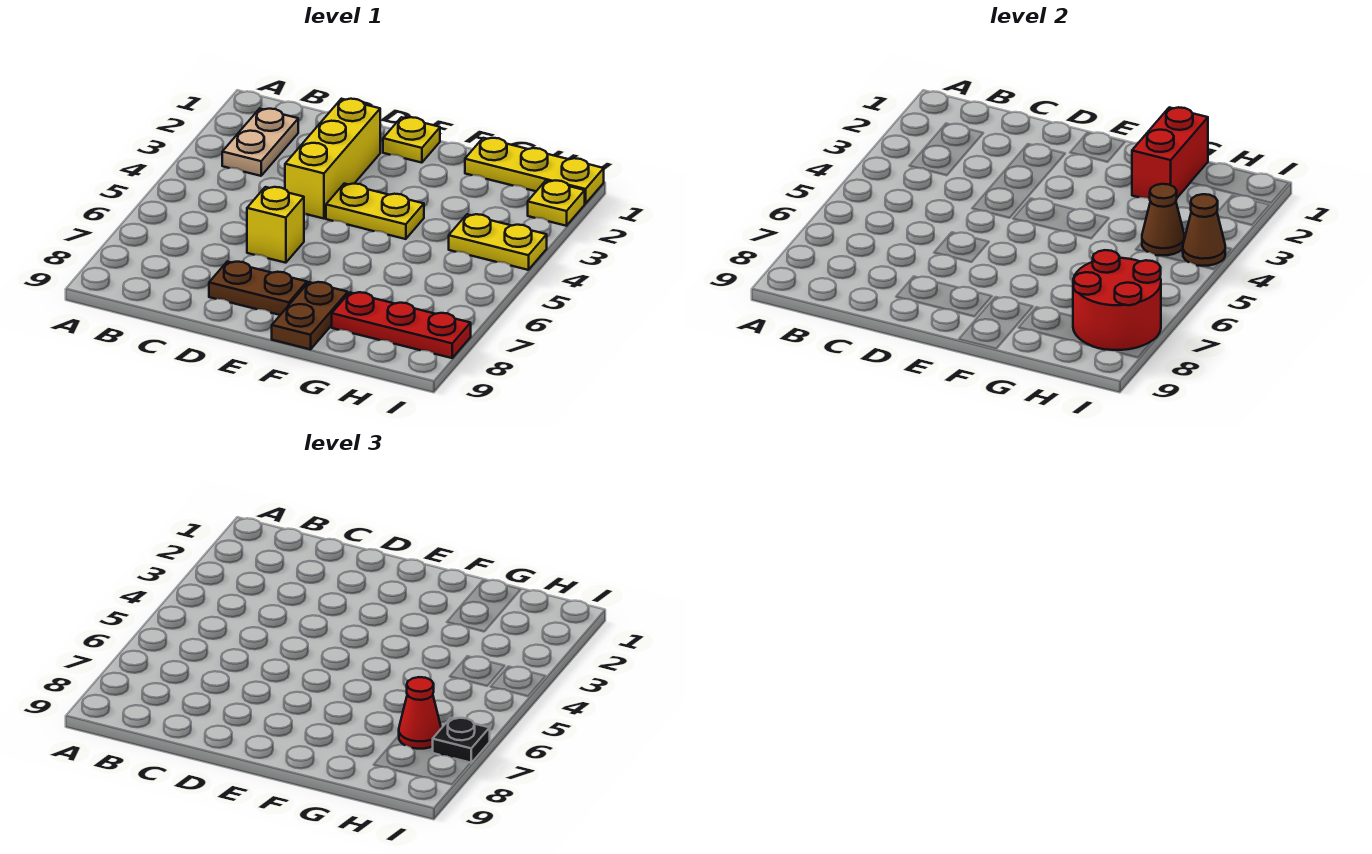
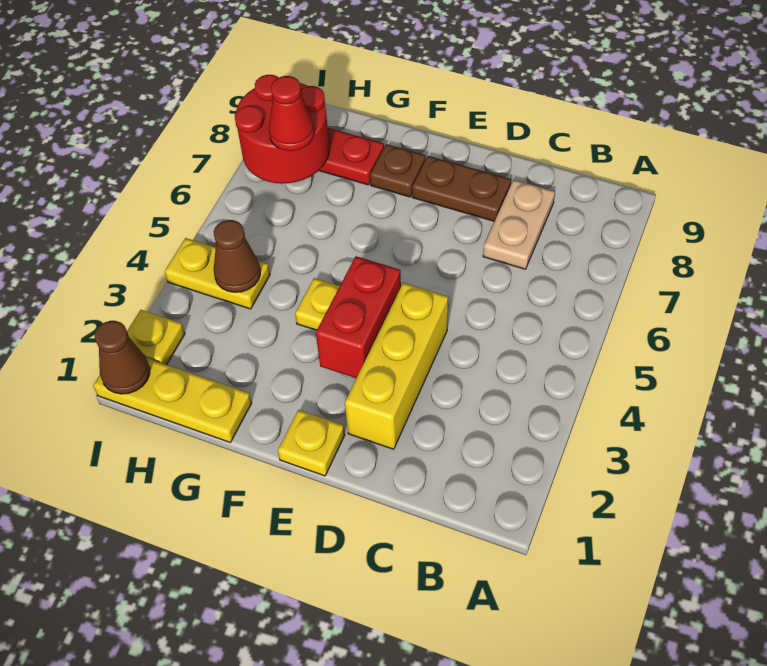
tan plate B2:B3 level 1 -> tan plate C7:C8 level 1
yellow brick D6 level 1 -> none
brown plate F8:F9 level 1 -> brown plate F8 level 1
red brick G1:G2 level 2 -> red brick E3:E4 level 2
brown cone I4 level 2 -> brown cone I1 level 2
black plate I7 level 3 -> none

